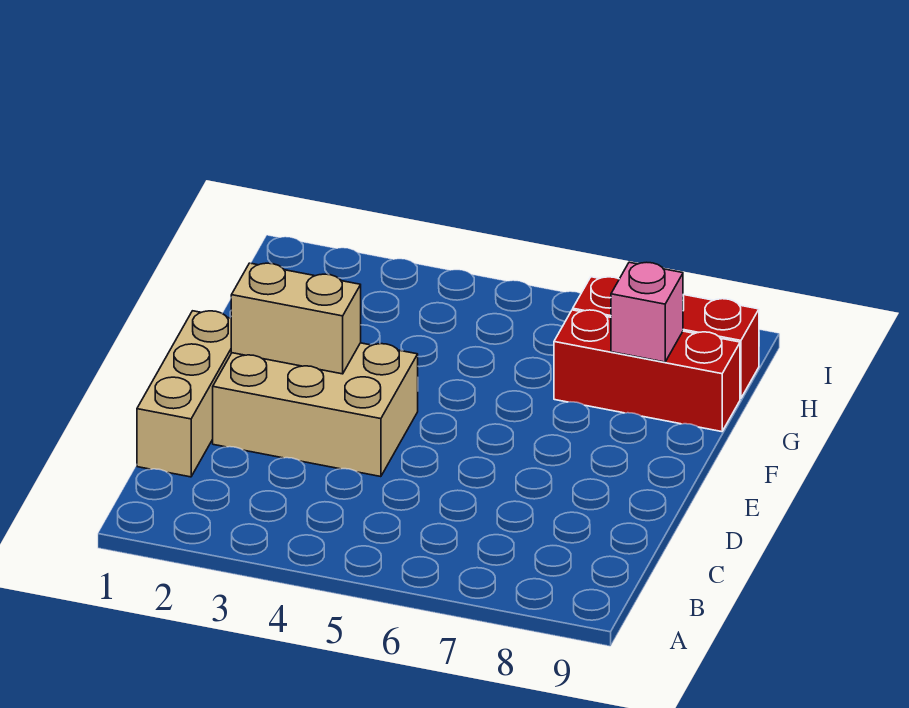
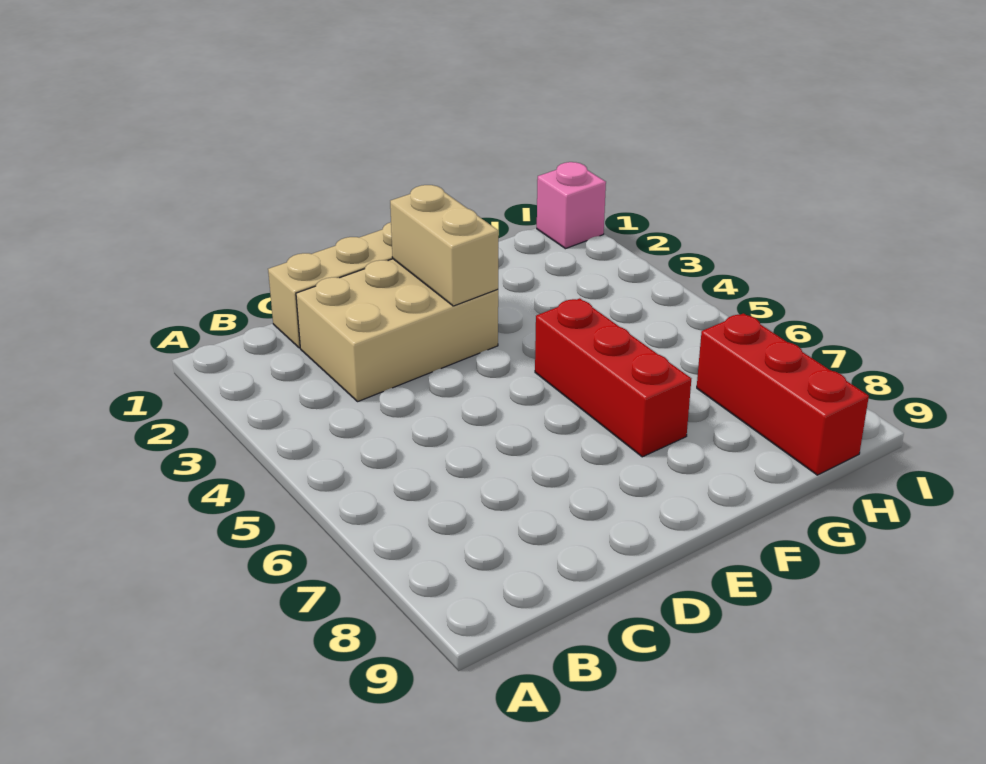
tan brick D2:E4 level 1 -> tan brick C2:E3 level 1
red brick G7:G9 level 1 -> red brick F5:F7 level 1
pink brick G8 level 2 -> pink brick I1 level 1

